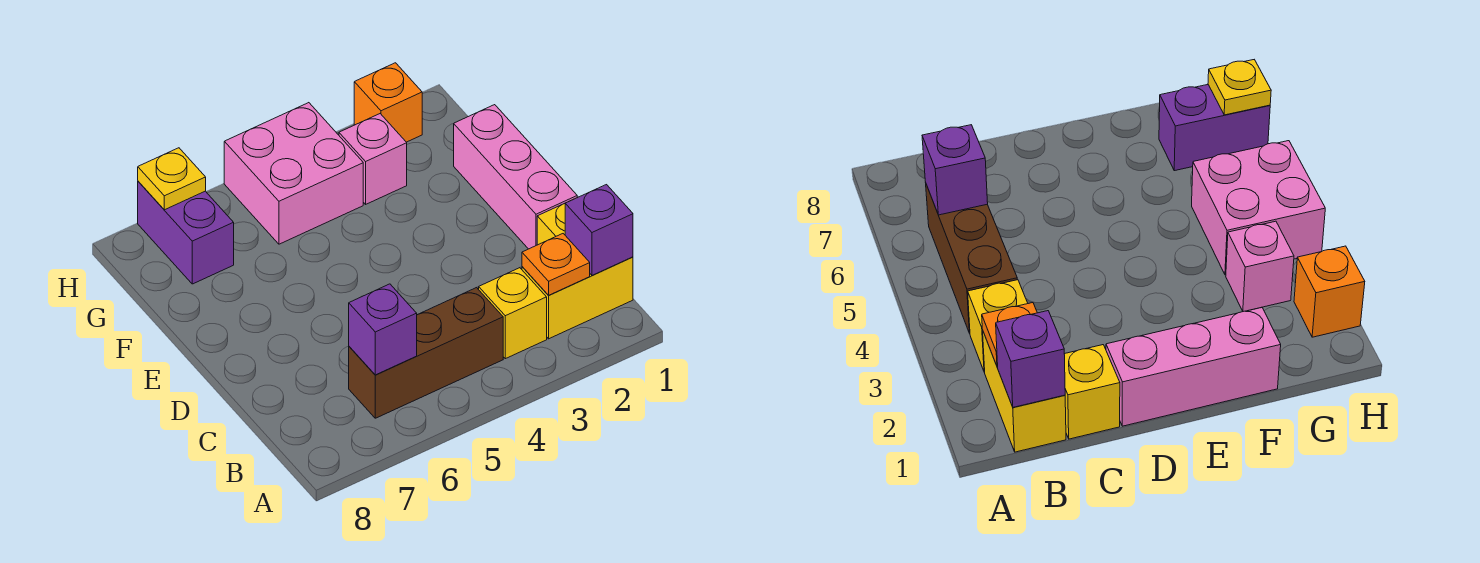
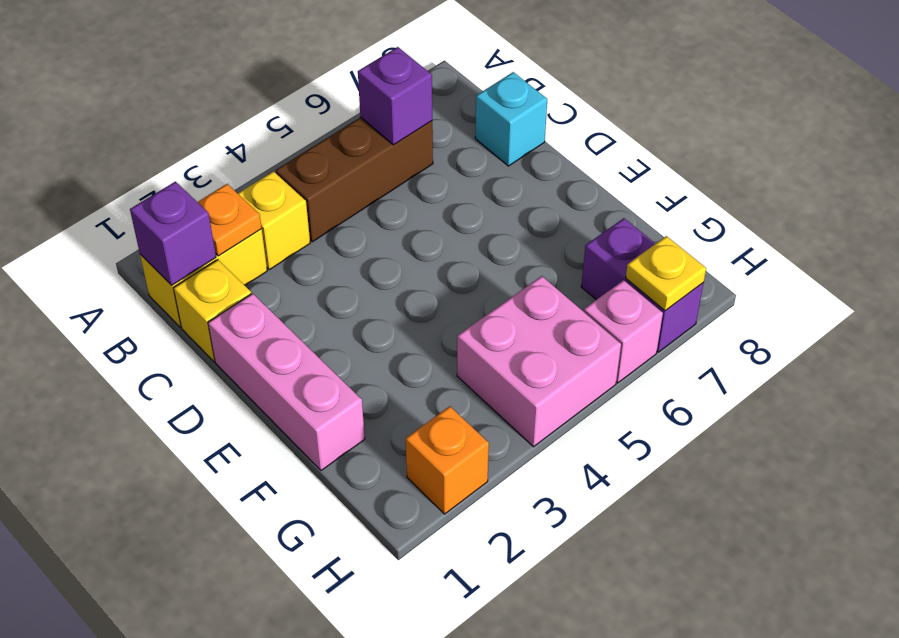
none -> cyan brick C8 level 1
pink brick G3 level 1 -> pink brick H6 level 1

